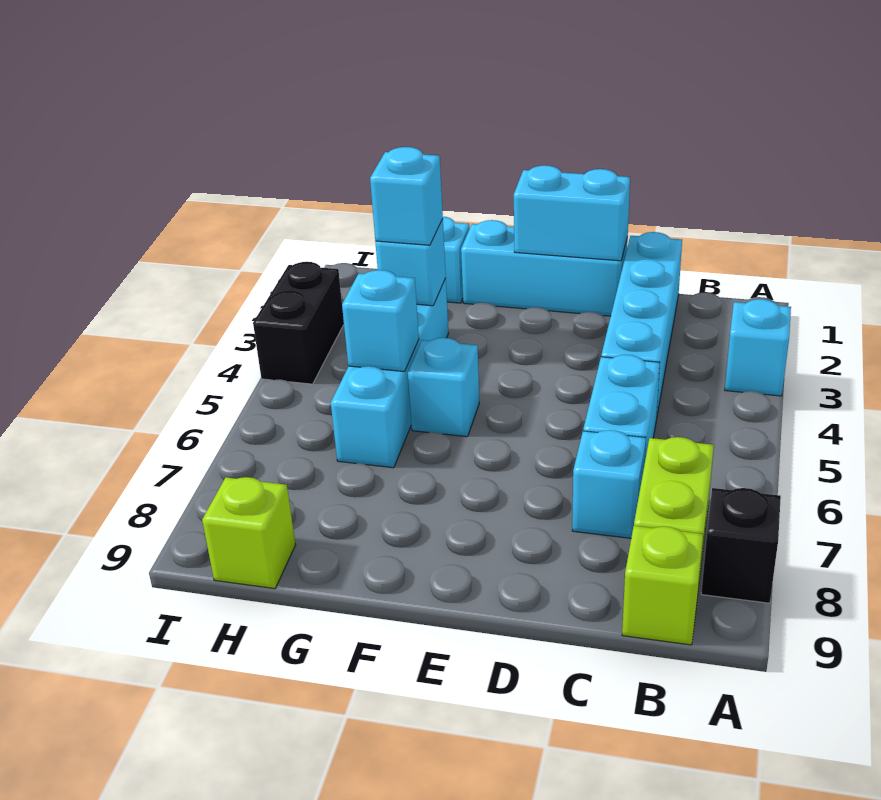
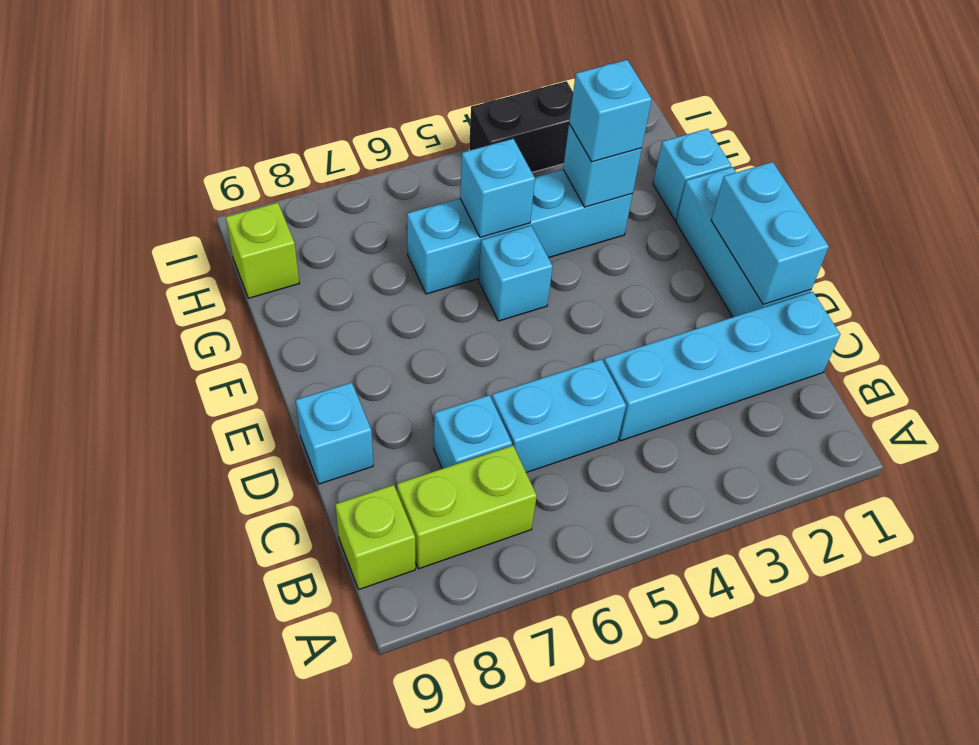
cyan brick A3 level 1 -> cyan brick D9 level 1
black brick A8 level 1 -> none

